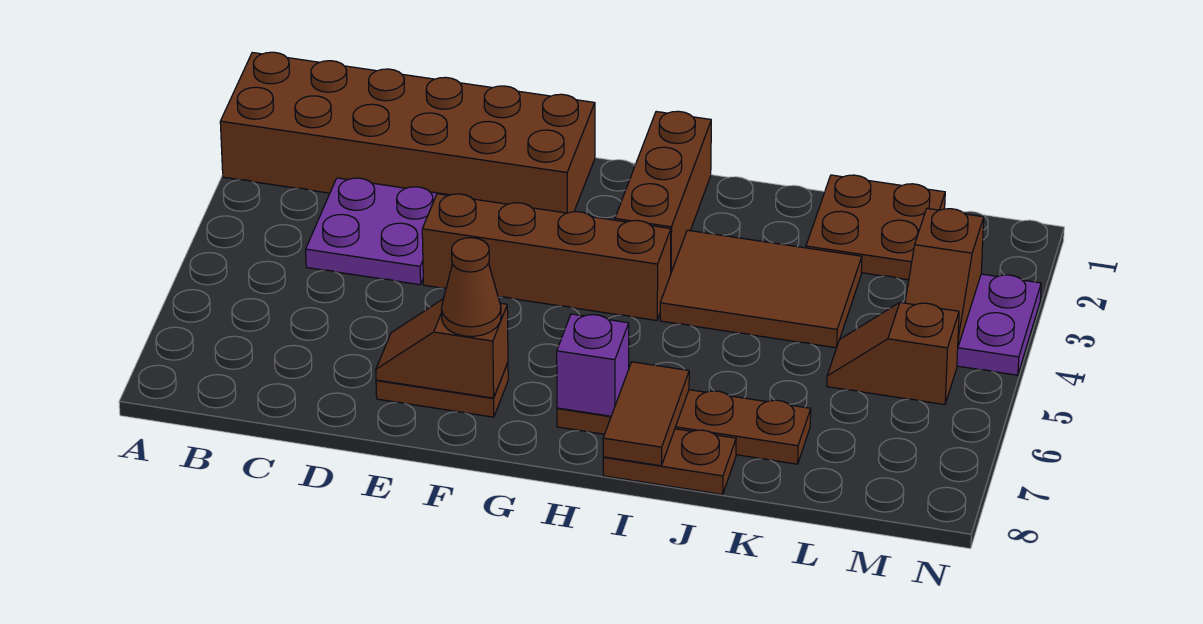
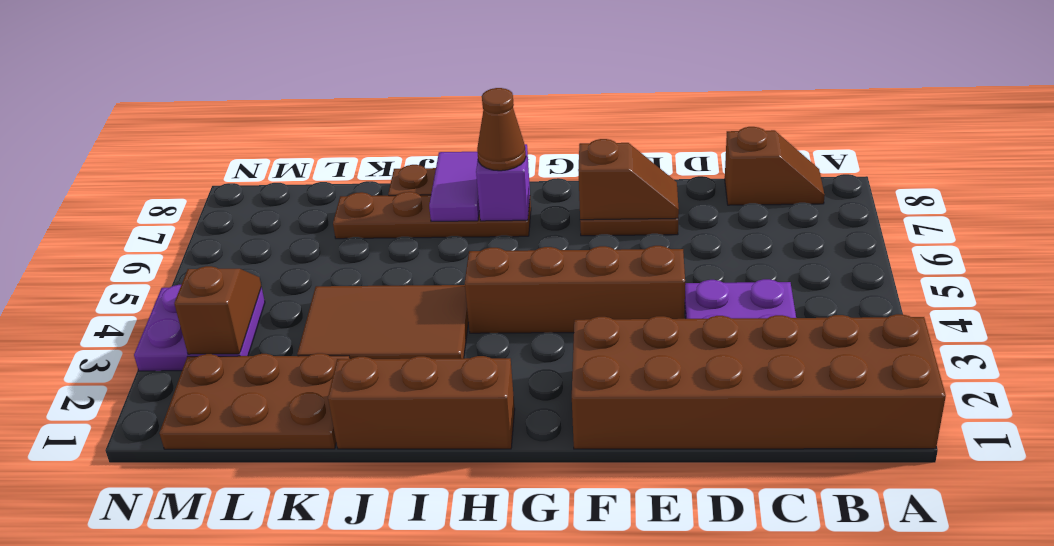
brown cone F7 level 3 -> brown cone H7 level 3
brown brick H1:H3 level 1 -> brown brick H1:J1 level 1
brown tile I7:I8 level 2 -> purple tile I7:I8 level 2
brown plate K1:L2 level 1 -> brown plate K1:M2 level 1
brown slope L5:M5 level 1 top M -> brown slope B8:C8 level 1 top C

